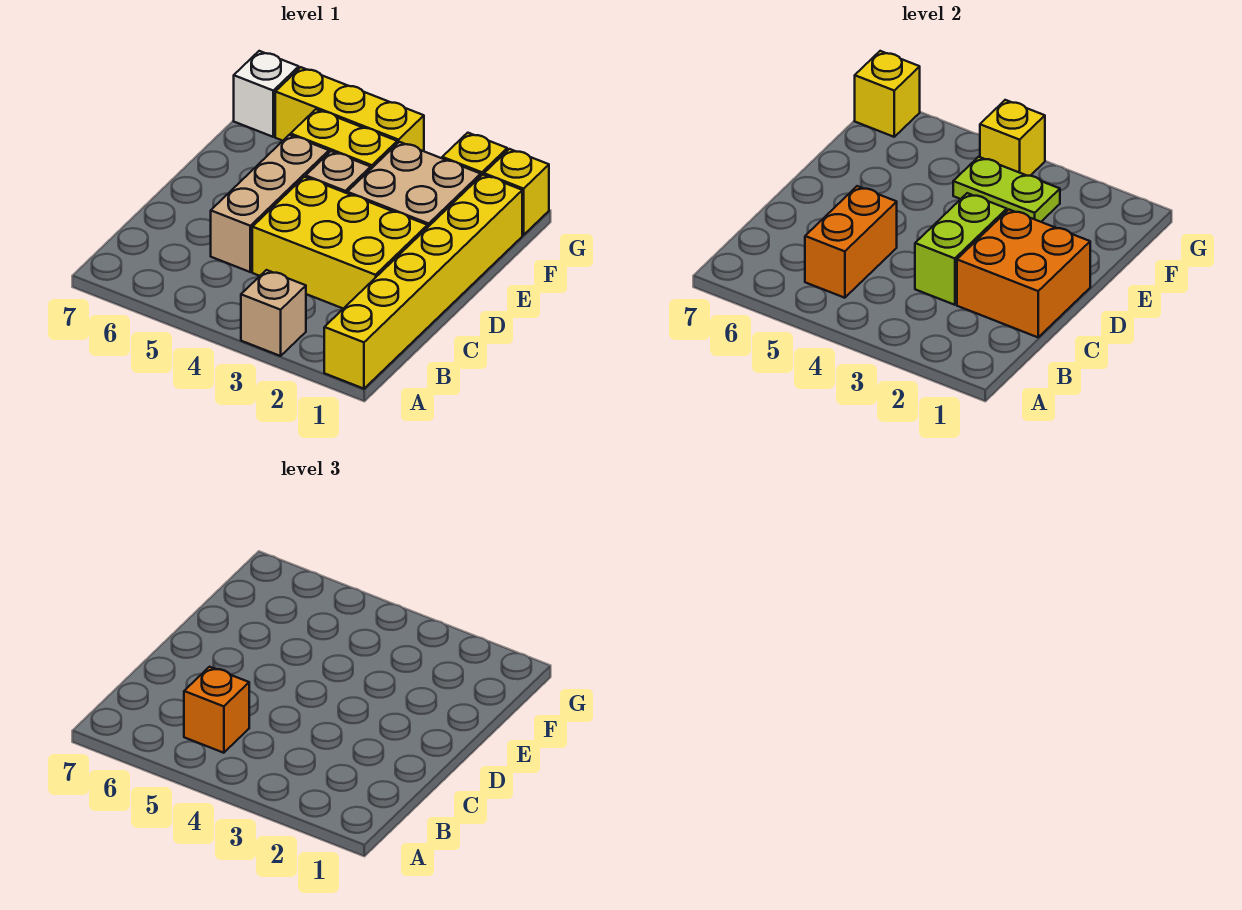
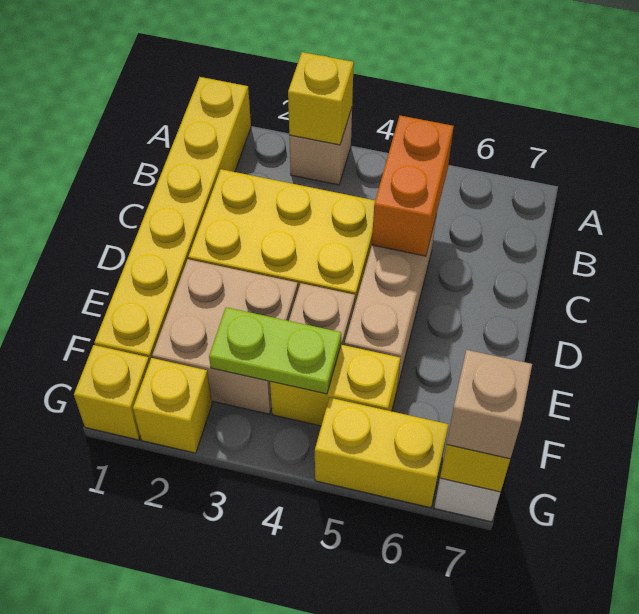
orange brick B5 level 3 -> none
orange brick C1:D2 level 2 -> none
lime brick C3:D3 level 2 -> none
yellow brick G4:G6 level 1 -> yellow brick G5:G6 level 1
yellow brick G4 level 2 -> yellow brick A3 level 2
none -> tan brick G7 level 3

